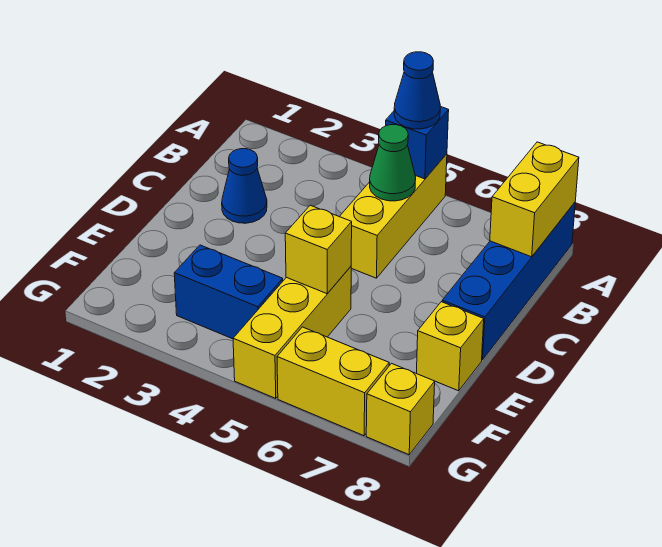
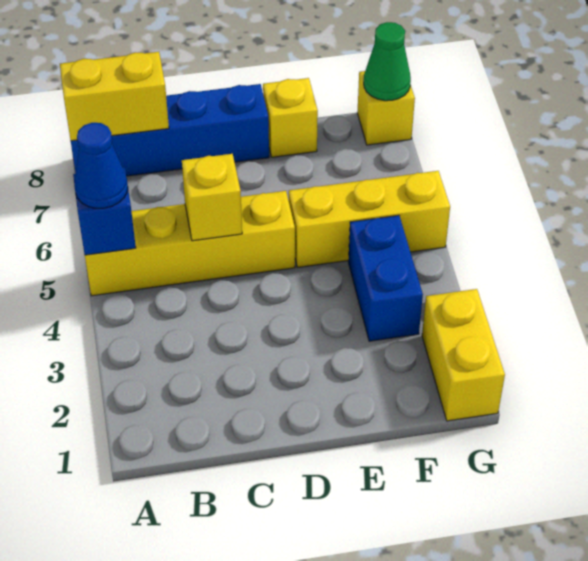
yellow brick A5:C5 level 1 -> yellow brick A5:D5 level 1
green cone B5 level 2 -> green cone G8 level 2
blue cone C2 level 1 -> none
yellow brick E5 level 2 -> yellow brick C5 level 2
yellow brick G6:G7 level 1 -> yellow brick G1:G2 level 1

